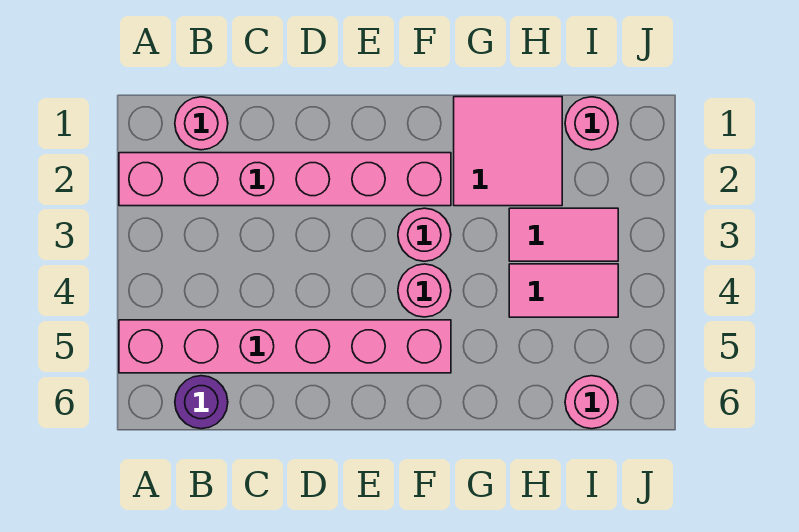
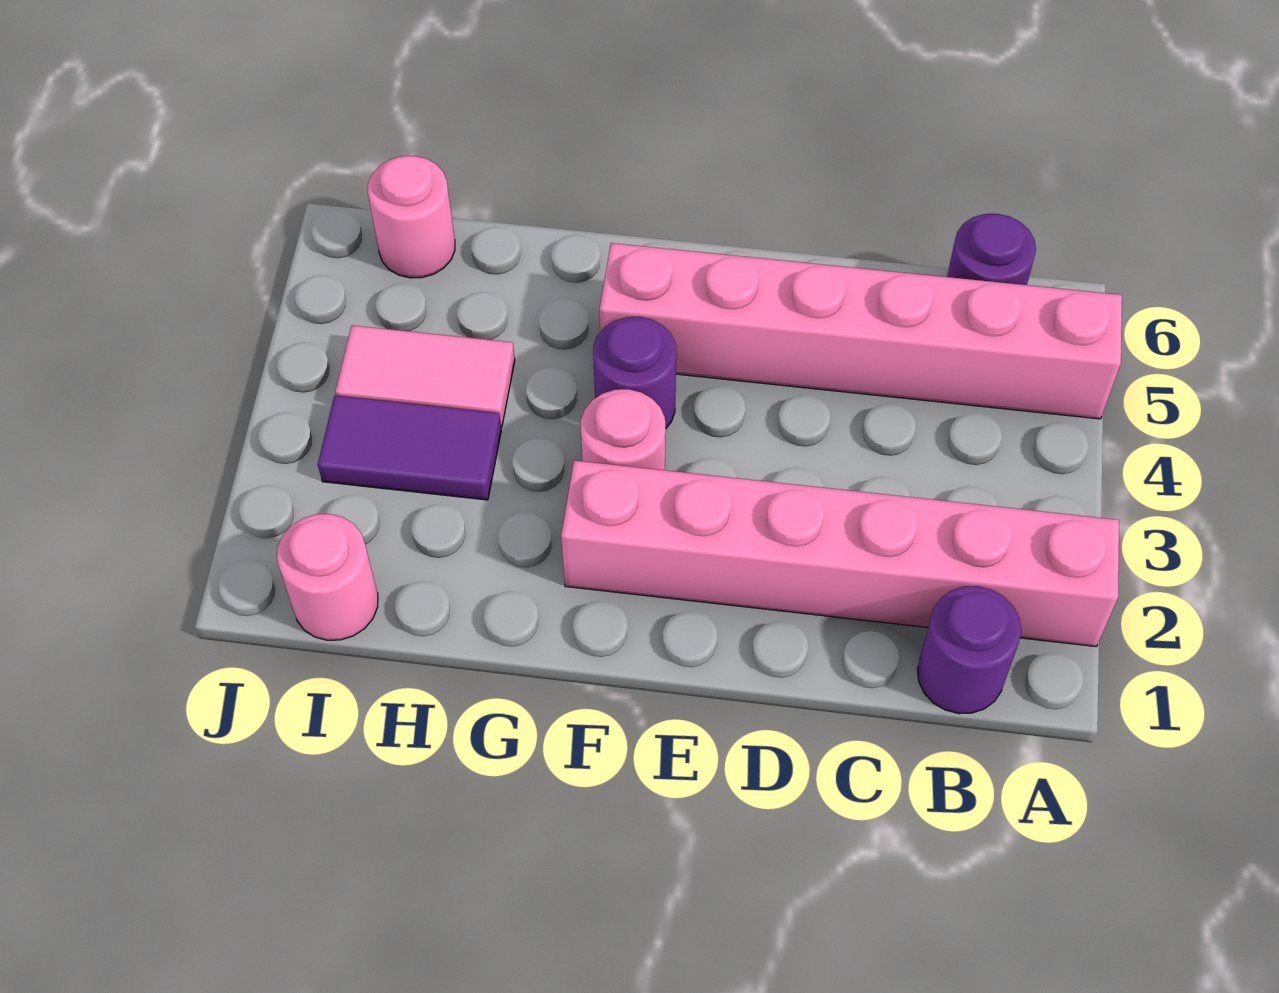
pink round brick B1 level 1 -> purple round brick B1 level 1
pink round brick F4 level 1 -> purple round brick F4 level 1
pink tile G1:H2 level 1 -> none
pink tile H3:I3 level 1 -> purple tile H3:I3 level 1

